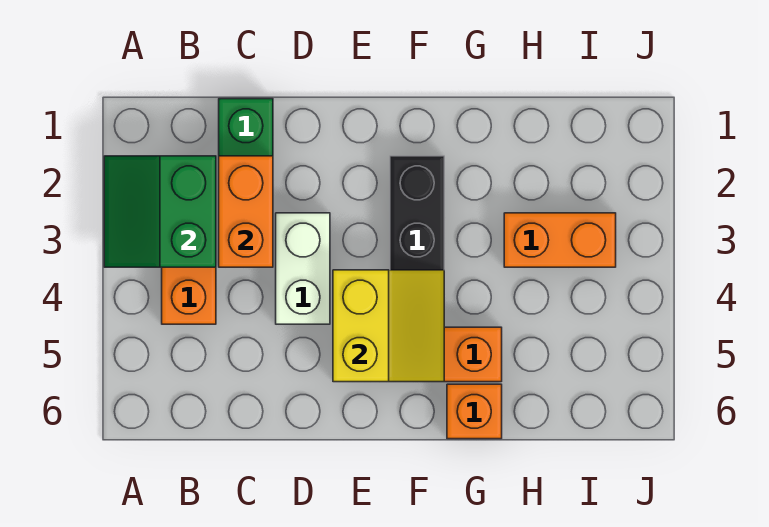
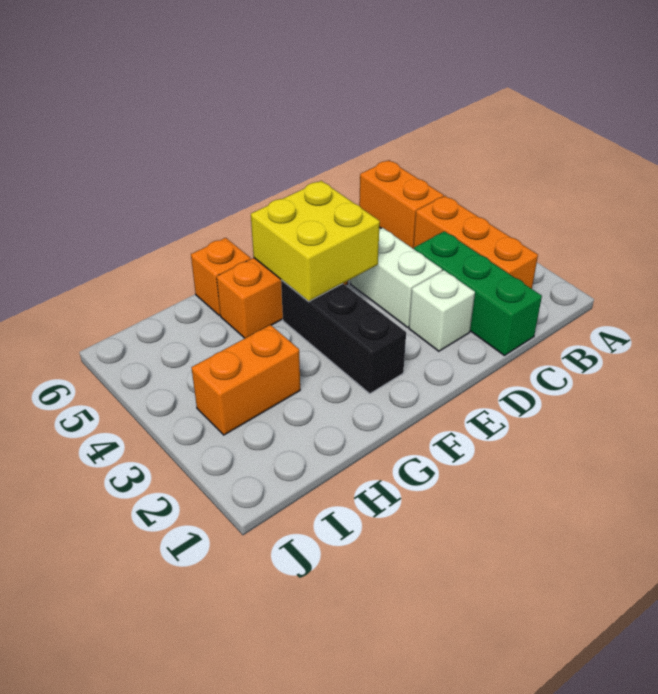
green slope A2:B3 level 2 top B -> none
orange brick C2:C3 level 2 -> orange brick B5:B6 level 1
none -> white brick D2 level 1
yellow slope E4:F5 level 2 top E -> yellow brick E4:F5 level 2

